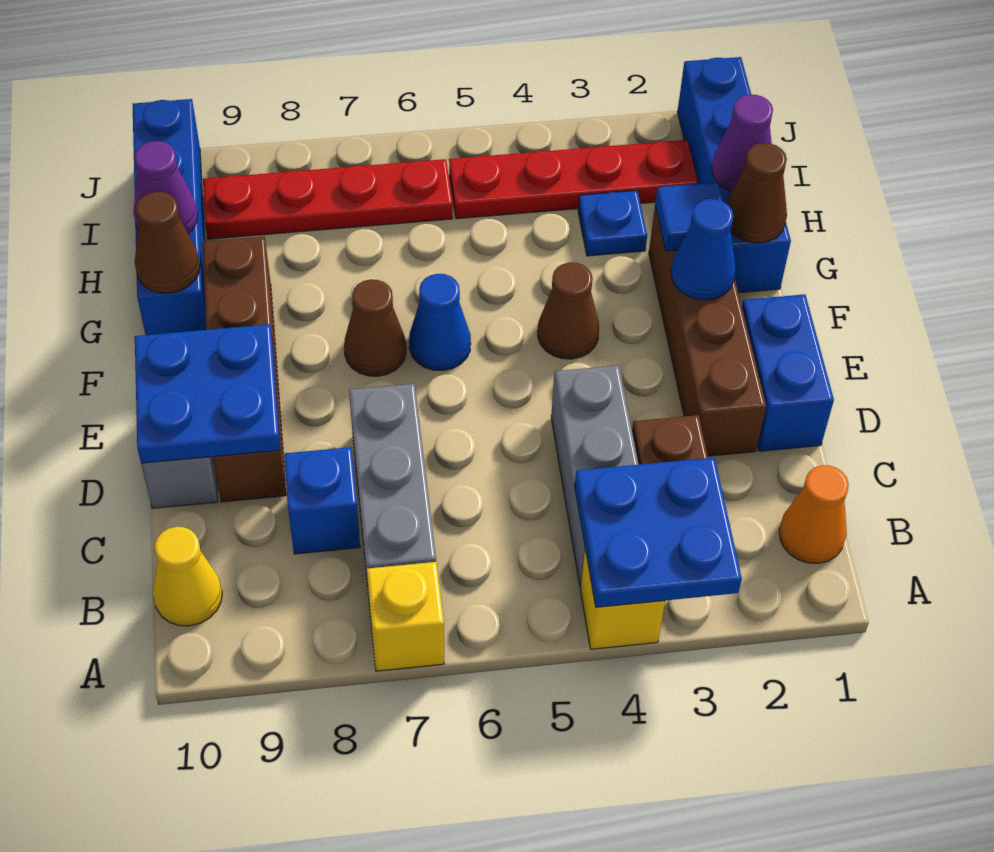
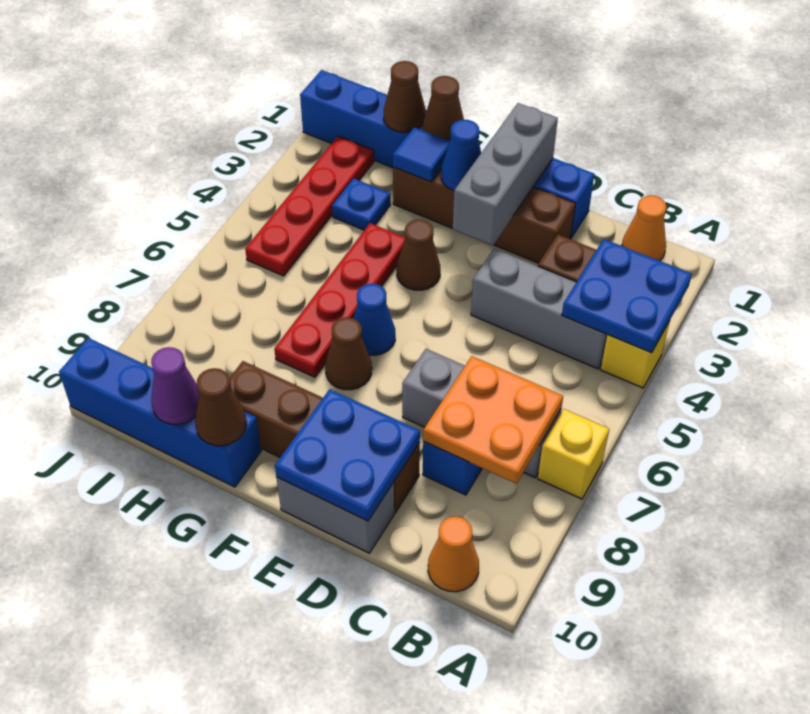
none -> orange plate B7:C8 level 2
yellow cone B10 level 1 -> orange cone B10 level 1
none -> grey brick E1:E3 level 2
purple cone H1 level 2 -> brown cone H1 level 2
red plate I6:I9 level 1 -> red plate G4:G7 level 1

